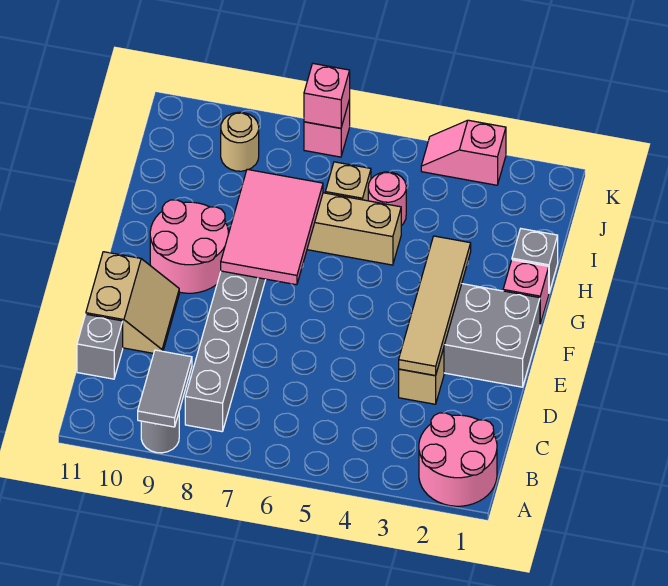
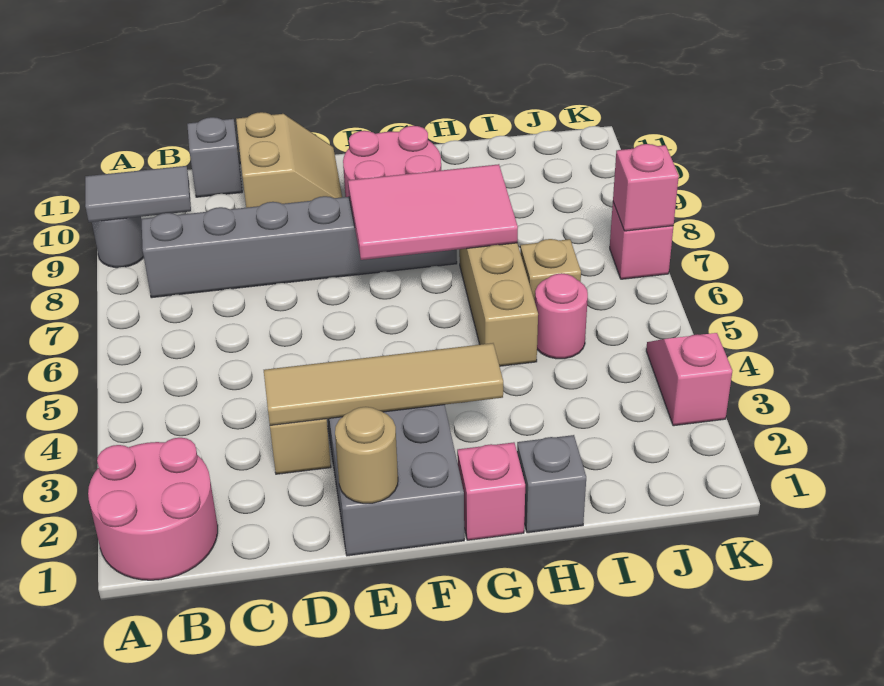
tan slope D10:E11 level 1 top 11 -> tan slope D10:E11 level 1 top D
tan round brick J9 level 1 -> tan round brick E1 level 2

